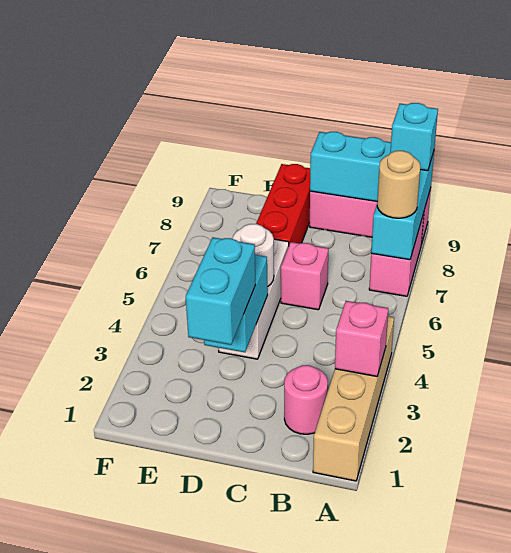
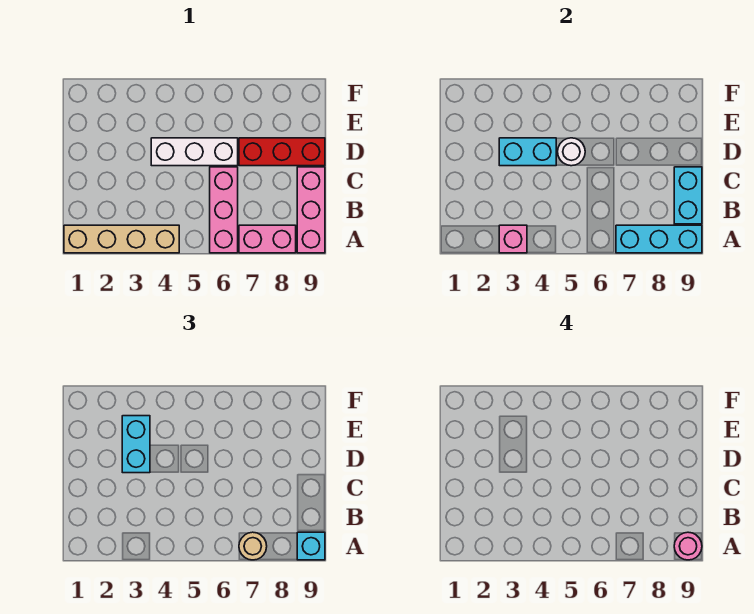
pink round brick B2 level 1 -> pink round brick A9 level 4
pink brick C6 level 1 -> pink brick A6:C6 level 1
cyan brick D2:D3 level 3 -> cyan brick D3:E3 level 3

